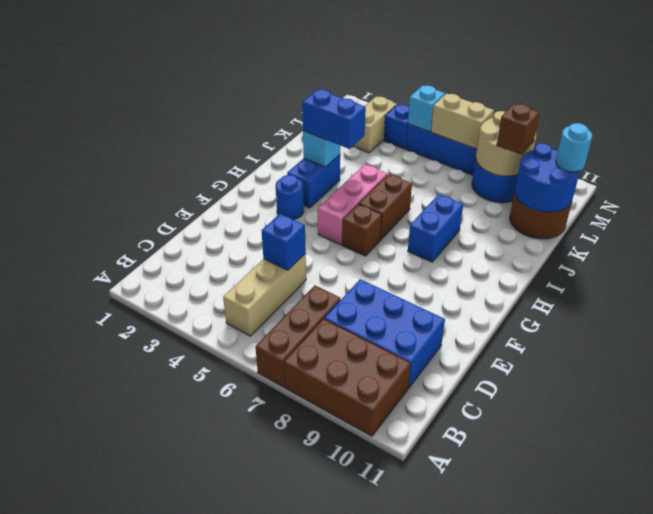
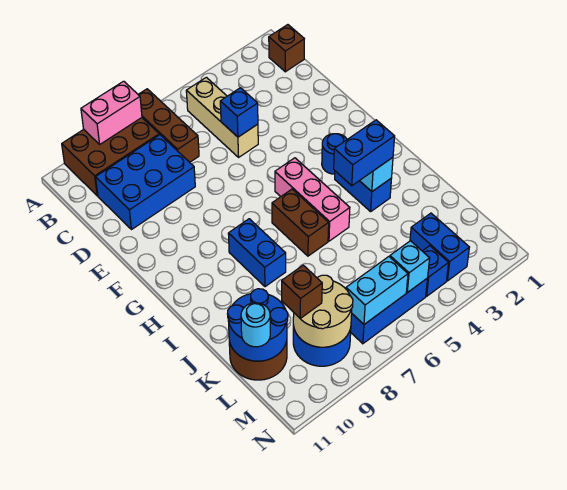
none -> pink brick A8:A9 level 2
brown brick G6 level 1 -> brown brick B1 level 1
tan brick L3:M3 level 1 -> blue brick L3:M3 level 1
tan brick M6:M7 level 2 -> cyan brick M6:M7 level 2

